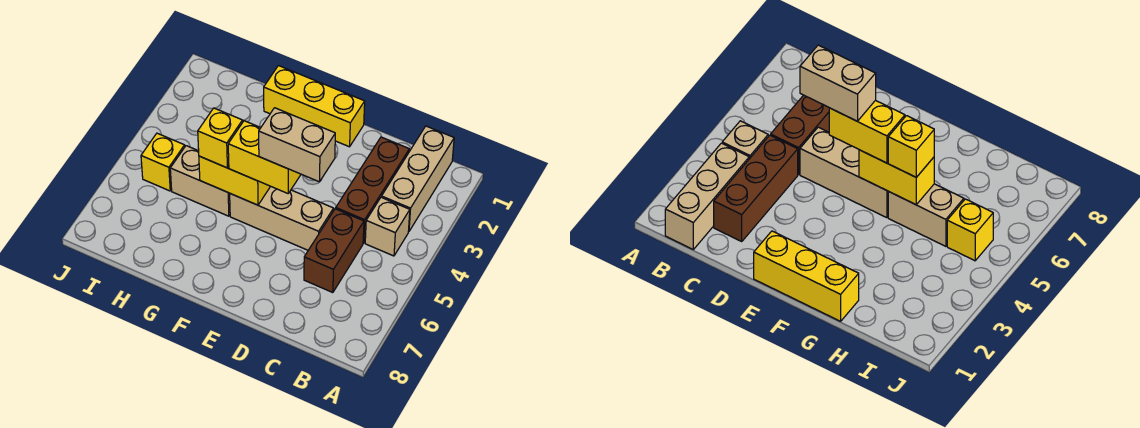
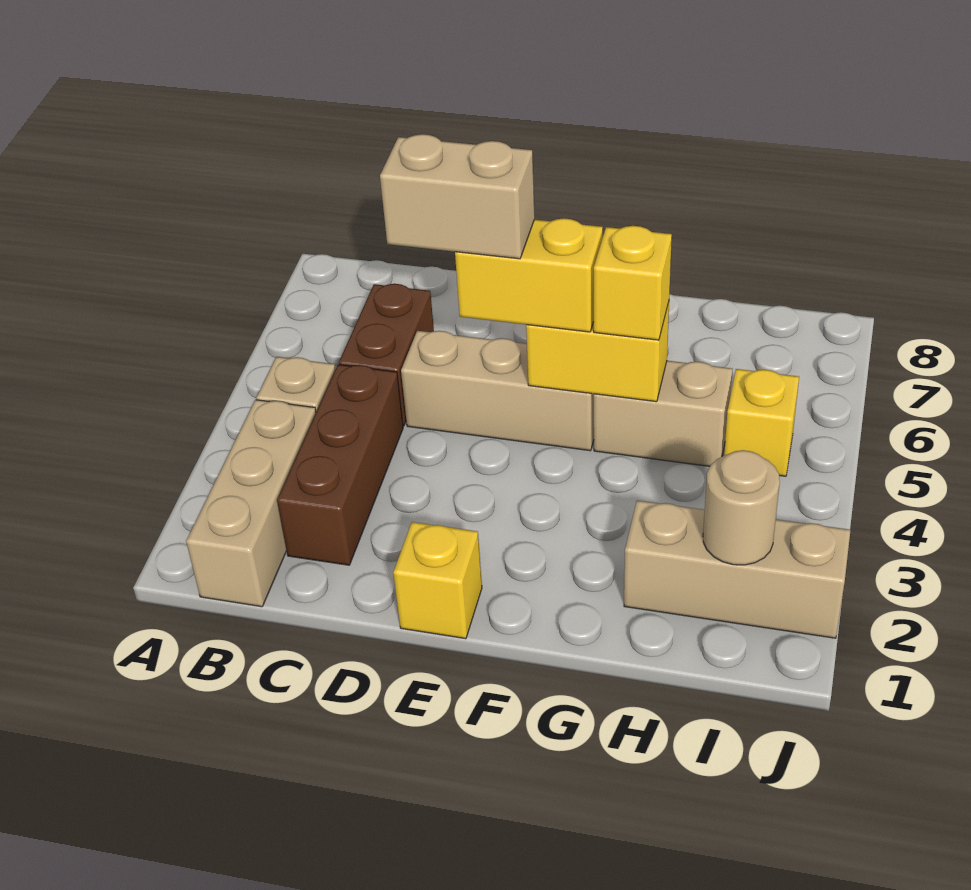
yellow brick E1:G1 level 1 -> yellow brick E1 level 1
none -> tan brick H2:J2 level 1
none -> tan round brick I2 level 2

